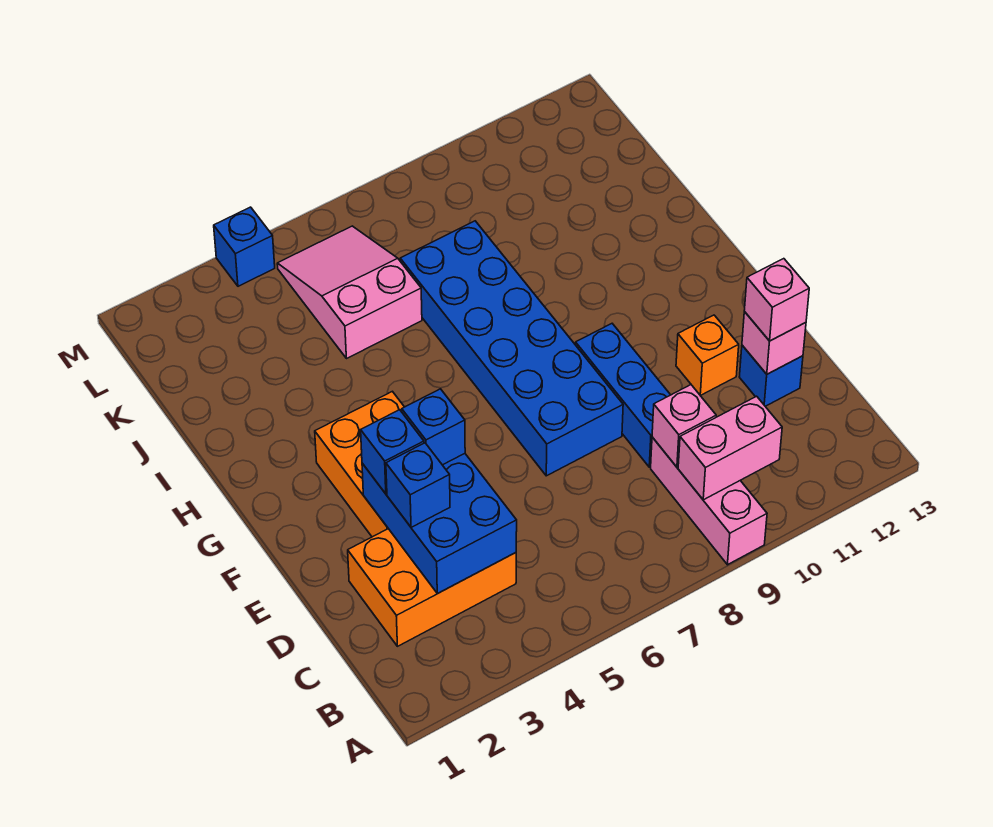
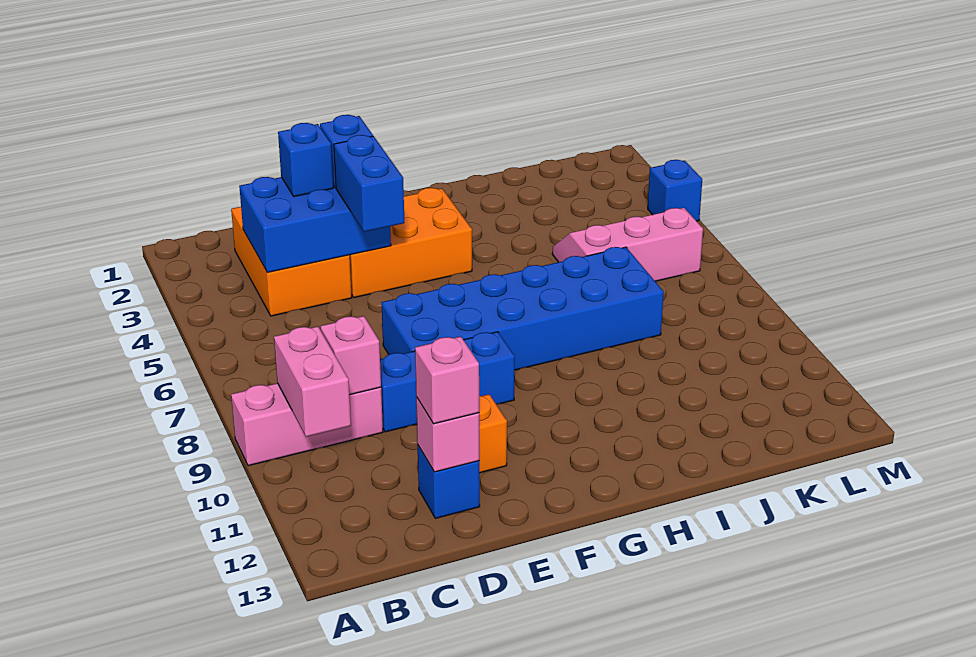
blue brick E4 level 3 -> blue brick E4:E5 level 3
pink slope J5:L6 level 1 top J -> pink slope J5:L6 level 1 top 6

